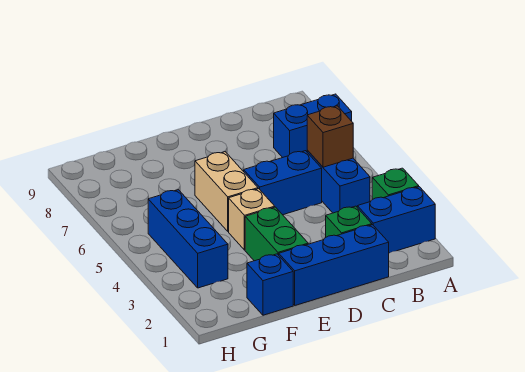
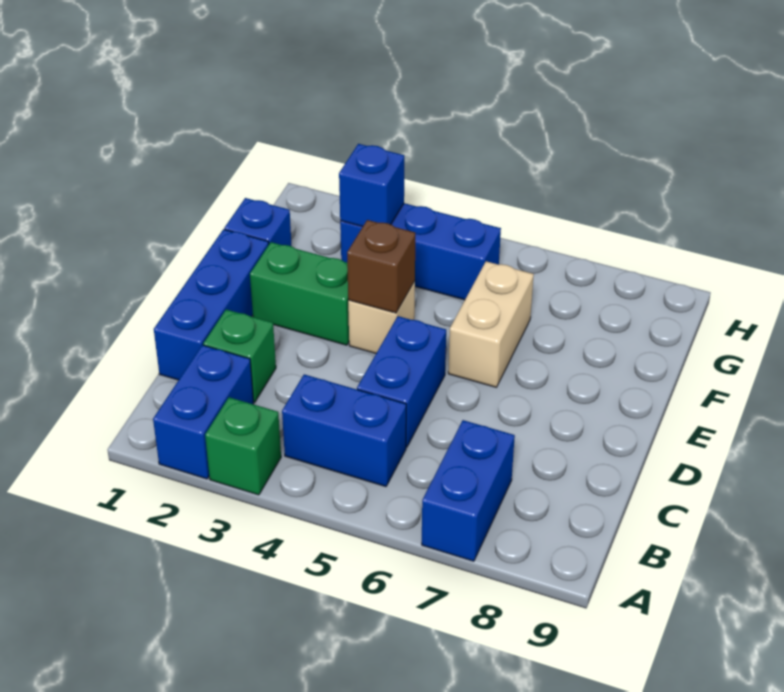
brown brick B5 level 2 -> brown brick E4 level 2
tan brick E5:E6 level 1 -> tan brick E6:F6 level 1
none -> blue brick G3 level 2

